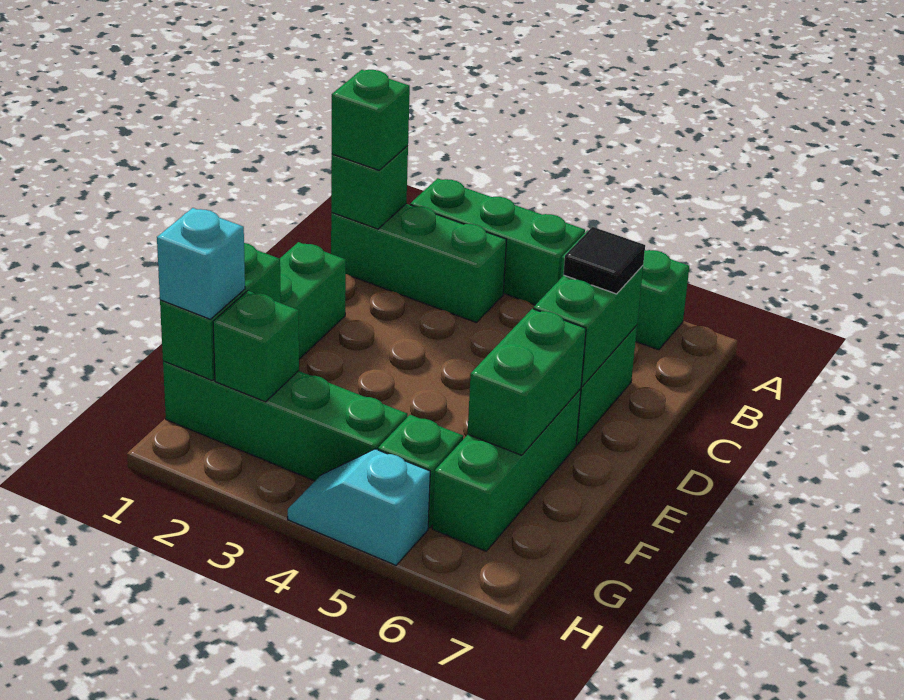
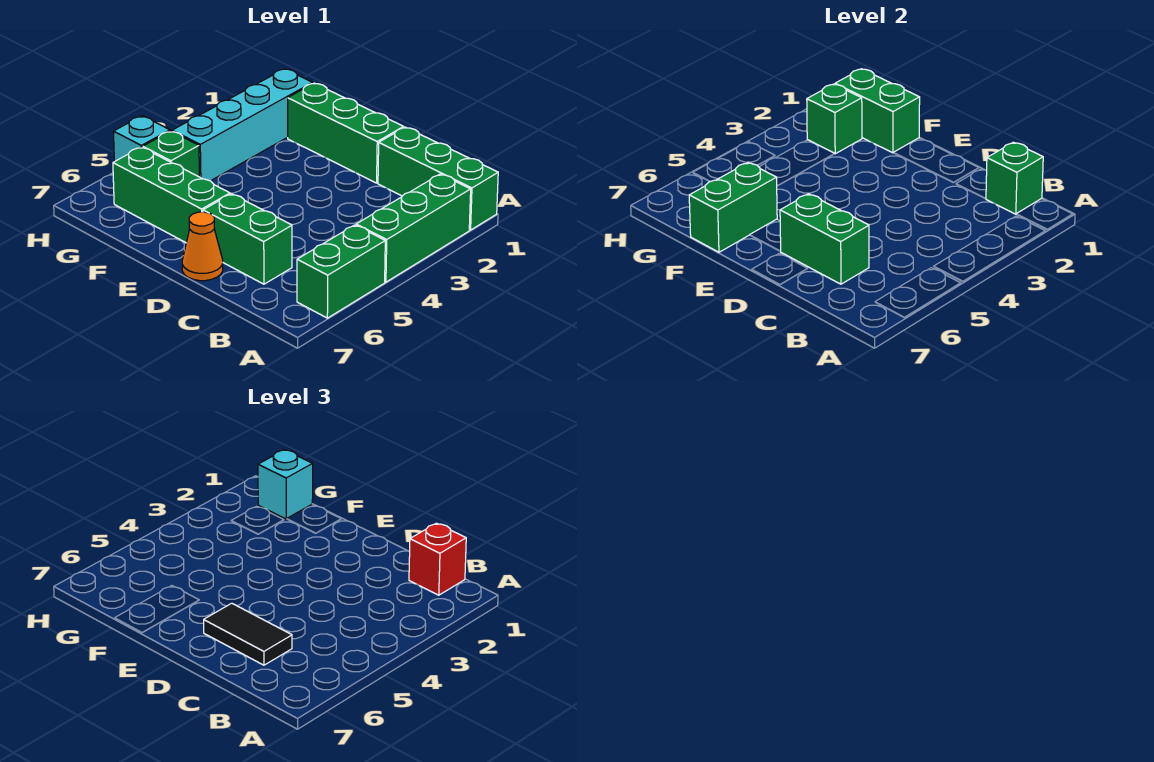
green brick B1:B3 level 1 -> green brick A1:C1 level 1
green brick B1 level 3 -> red brick B1 level 3
black tile C6 level 3 -> black tile C6:D6 level 3
none -> orange cone D7 level 1
green brick E6:F6 level 2 -> green brick F6:F7 level 2
green brick G1:G4 level 1 -> cyan brick G1:G4 level 1

